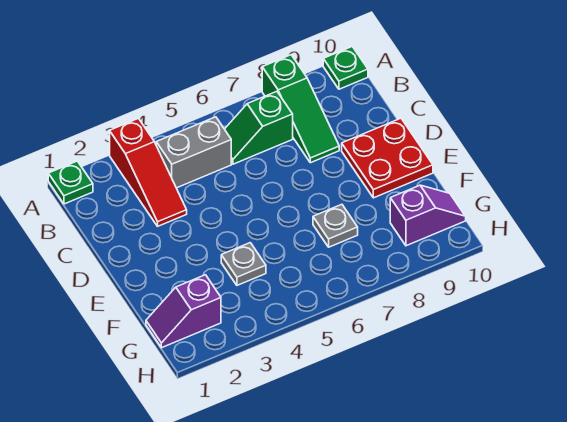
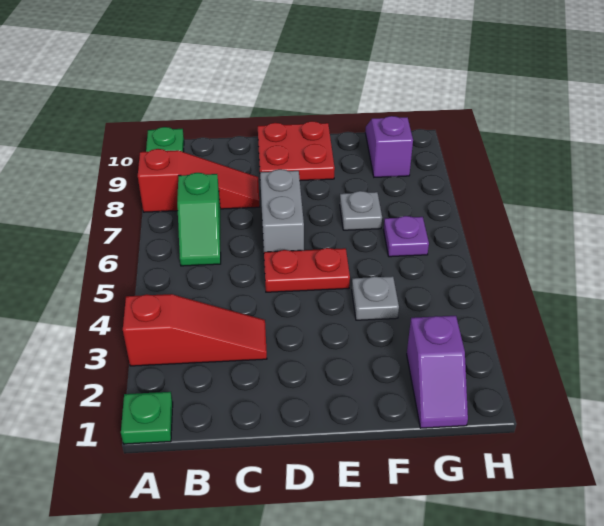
green slope A8:C8 level 1 top A -> red slope A8:C8 level 1 top A
grey brick B4:B5 level 1 -> grey brick D6:D7 level 1
none -> red plate D5:E5 level 1
none -> purple plate G6 level 1

